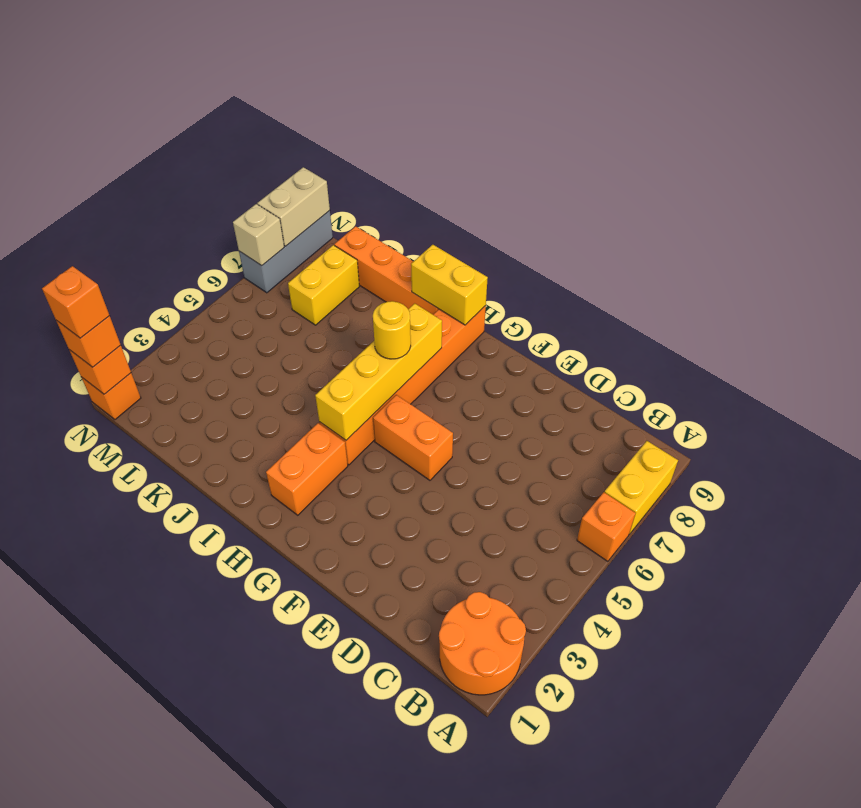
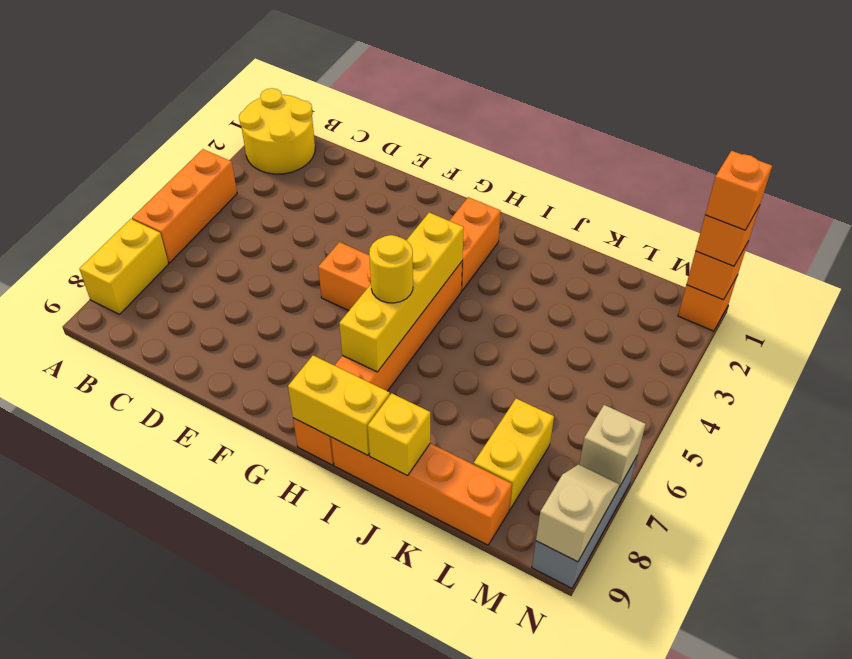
orange round brick A1:B2 level 1 -> yellow round brick A1:B2 level 1
orange brick A6 level 1 -> orange brick A4:A6 level 1
none -> yellow brick J9 level 2
tan brick N8:N9 level 2 -> tan slope N8:N9 level 2 top 9

